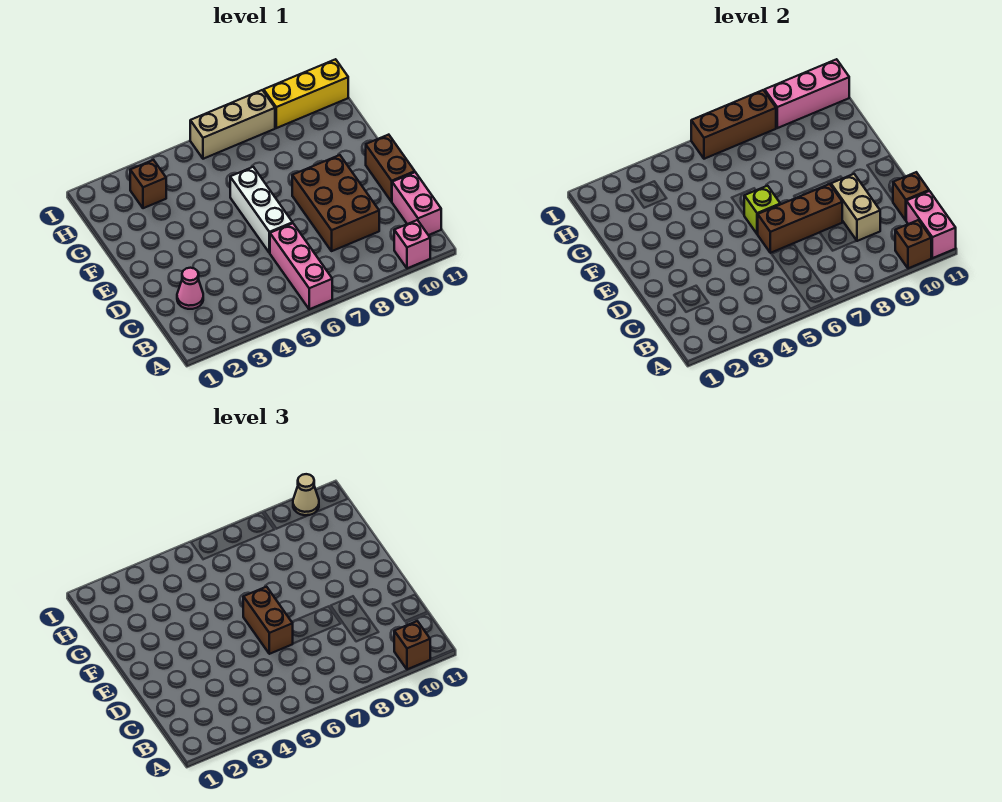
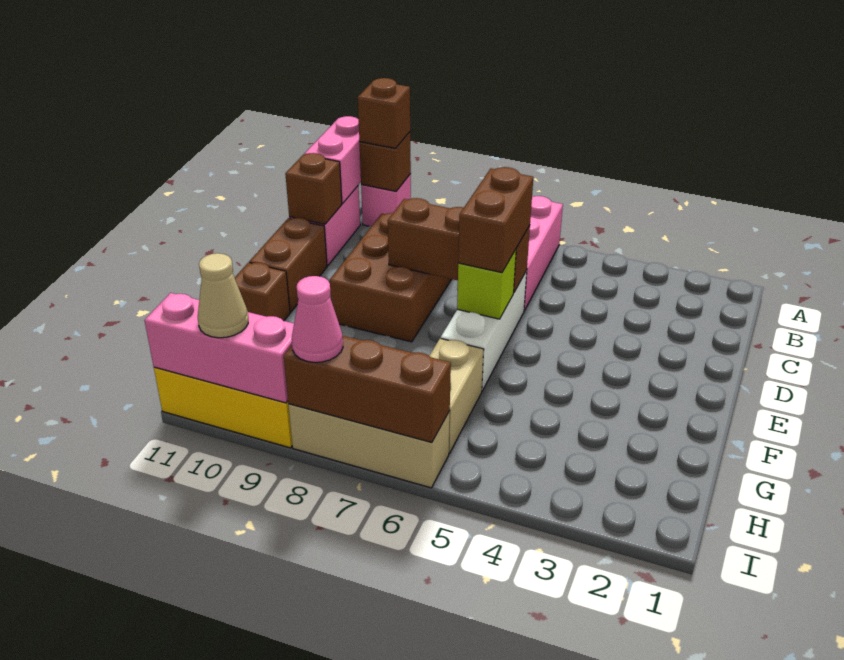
pink cone C2 level 1 -> pink cone I8 level 3
tan brick C9:D9 level 2 -> tan brick G6:H6 level 1
brown brick H3 level 1 -> brown brick F11 level 1

